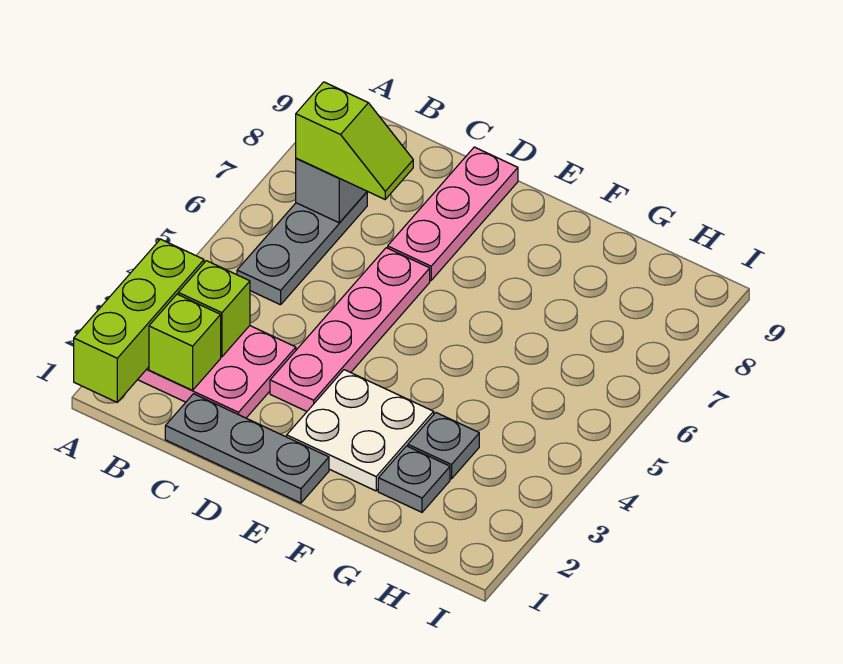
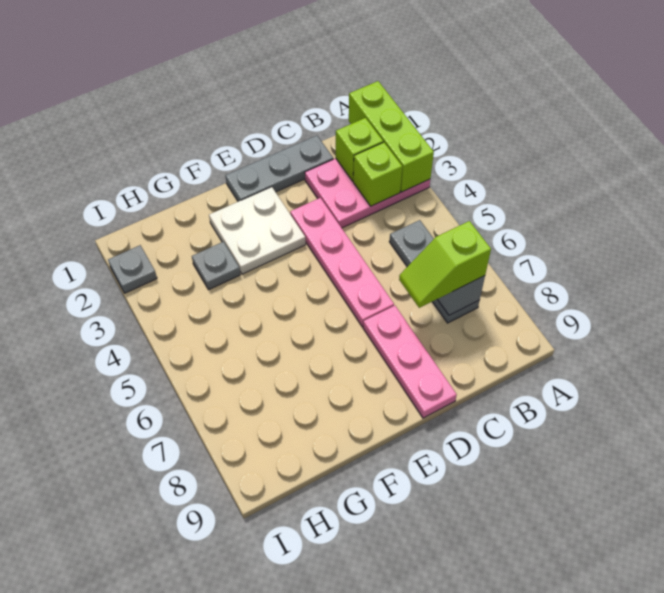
grey plate G2 level 1 -> grey plate I2 level 1

